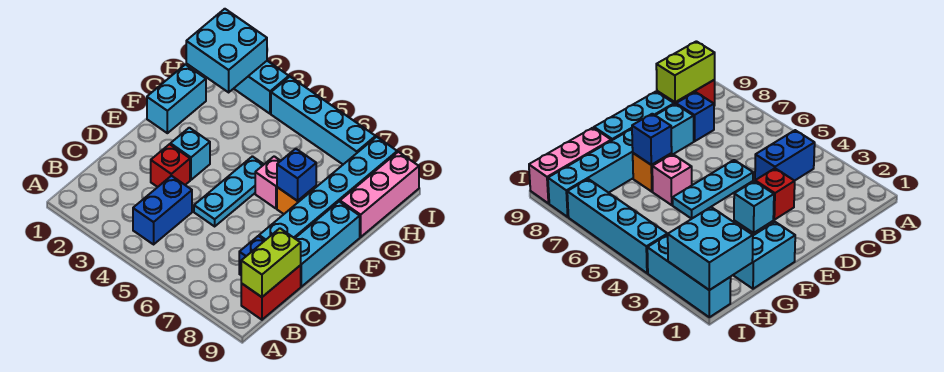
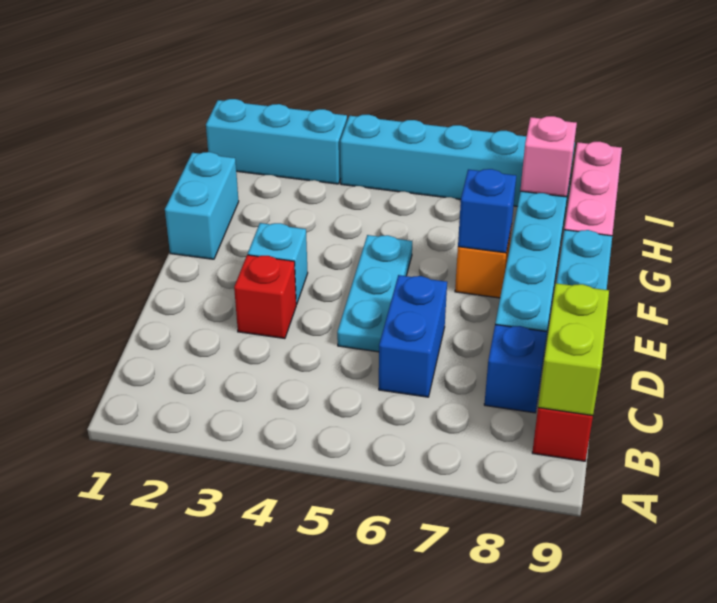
blue brick B4:C4 level 1 -> blue brick C6:D6 level 1
pink brick F6 level 1 -> pink brick H8 level 2
cyan brick H1:I2 level 2 -> none

